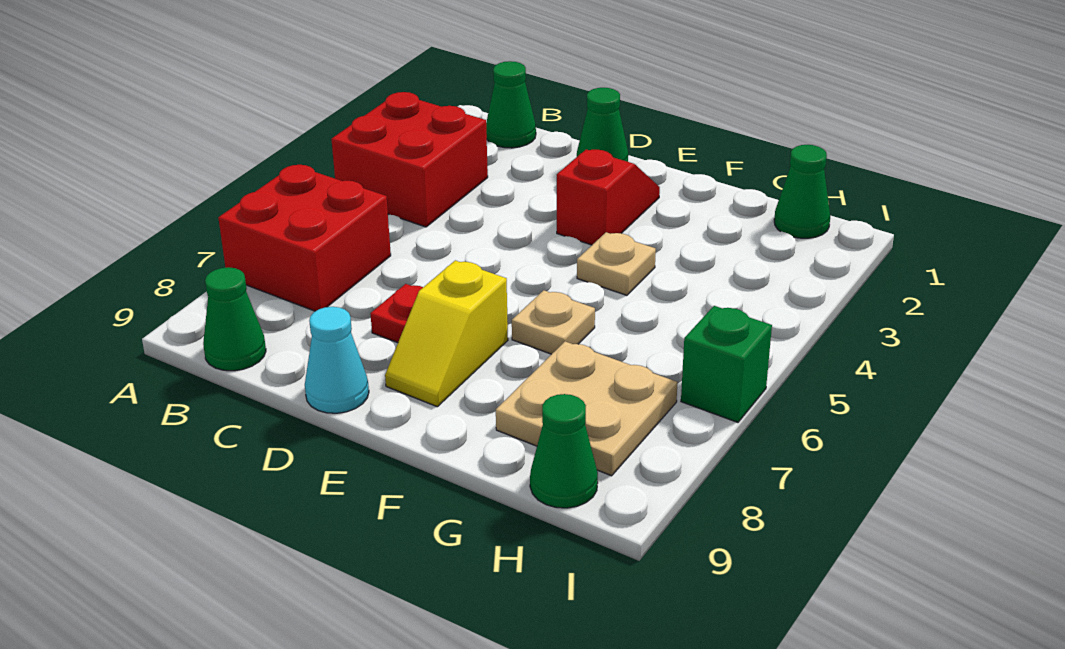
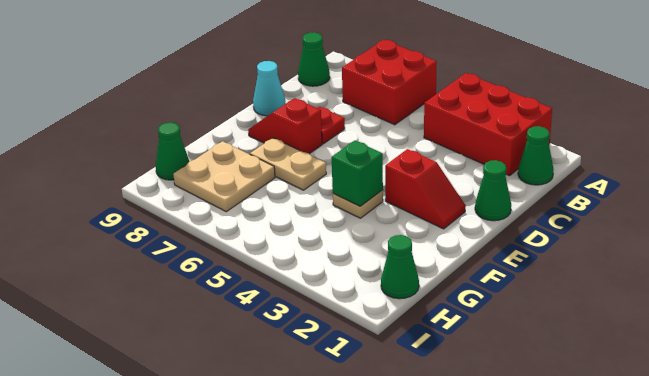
red brick A3:B4 level 1 -> red brick A2:B4 level 1
yellow slope E7:E8 level 1 top 7 -> red slope E7:E8 level 1 top 7
tan plate F6 level 1 -> tan plate F6:F7 level 1
green brick I6 level 1 -> green brick F4 level 2

